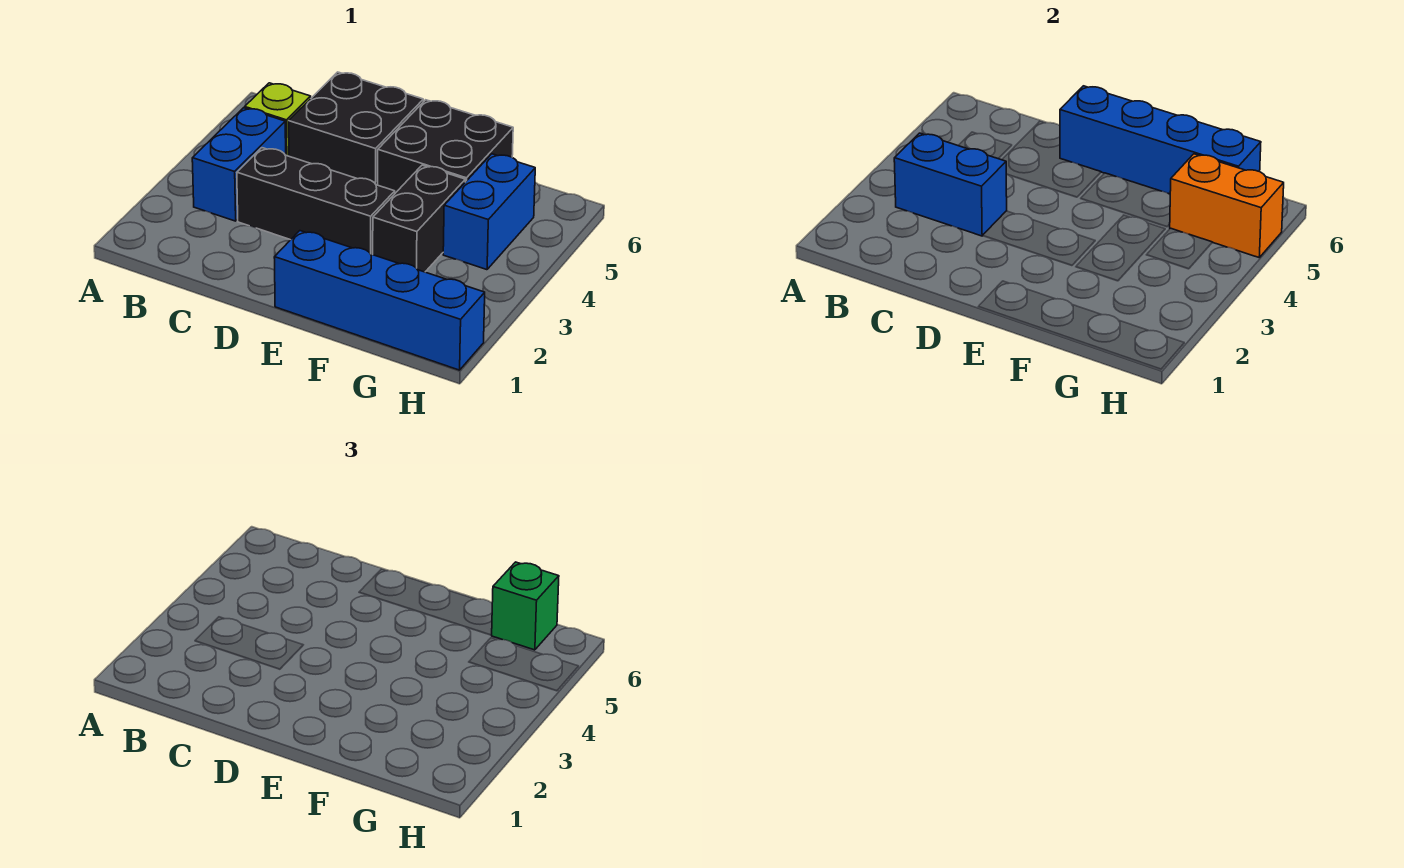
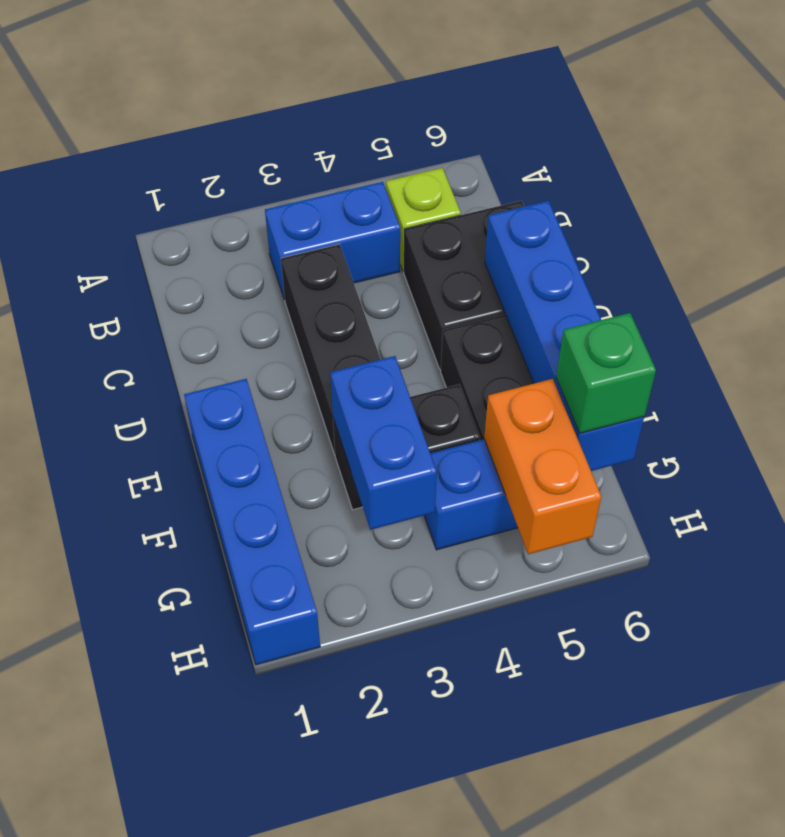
blue brick B3:C3 level 2 -> blue brick F3:G3 level 2

